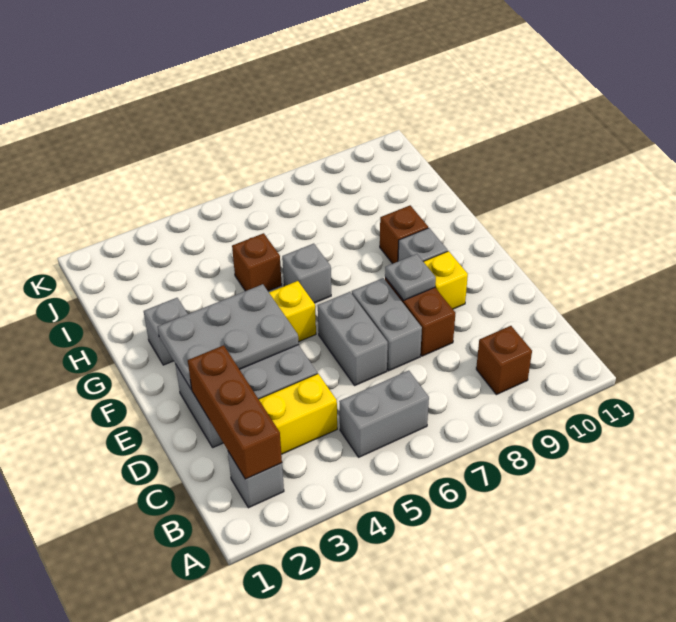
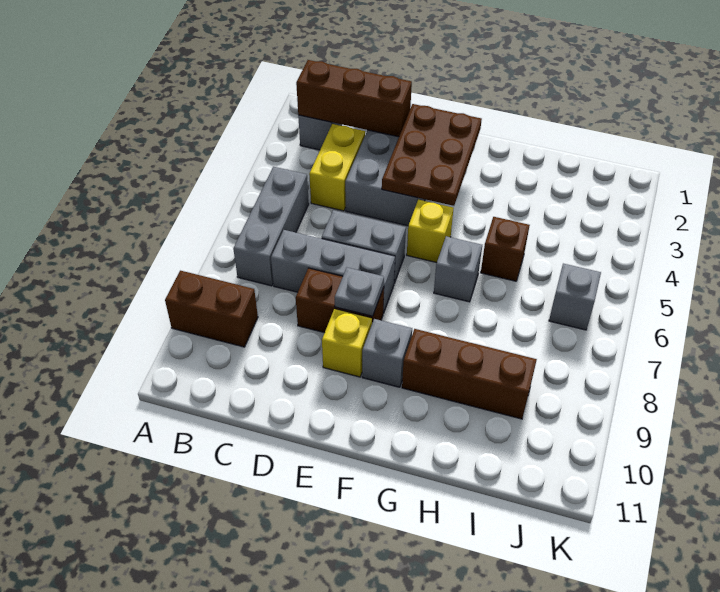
grey brick B5:B6 level 1 -> grey brick B5:B7 level 1
brown brick B9 level 1 -> brown brick A9:B9 level 1
grey brick D7:E7 level 1 -> grey brick C7:E7 level 1
grey plate E2:F4 level 2 -> brown plate E2:F4 level 2
grey brick G2 level 1 -> grey brick J6 level 1
brown brick G9 level 1 -> brown brick G9:I9 level 1

